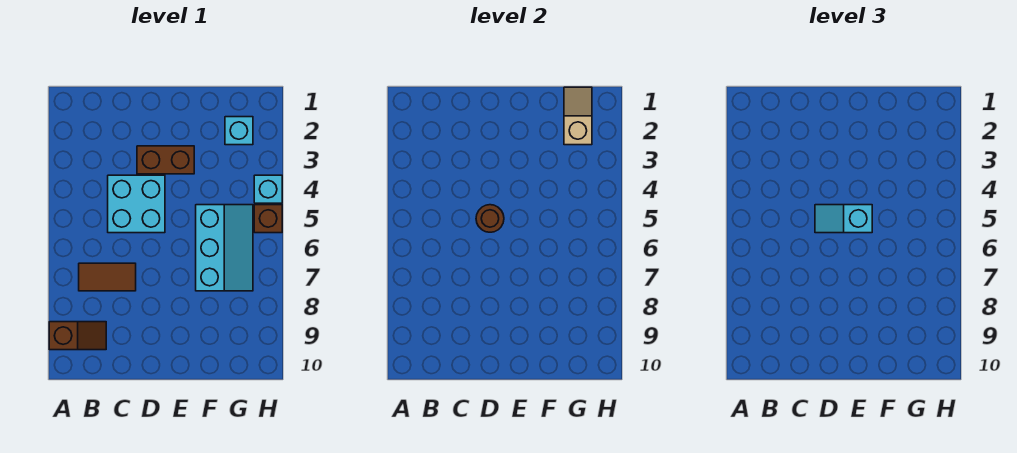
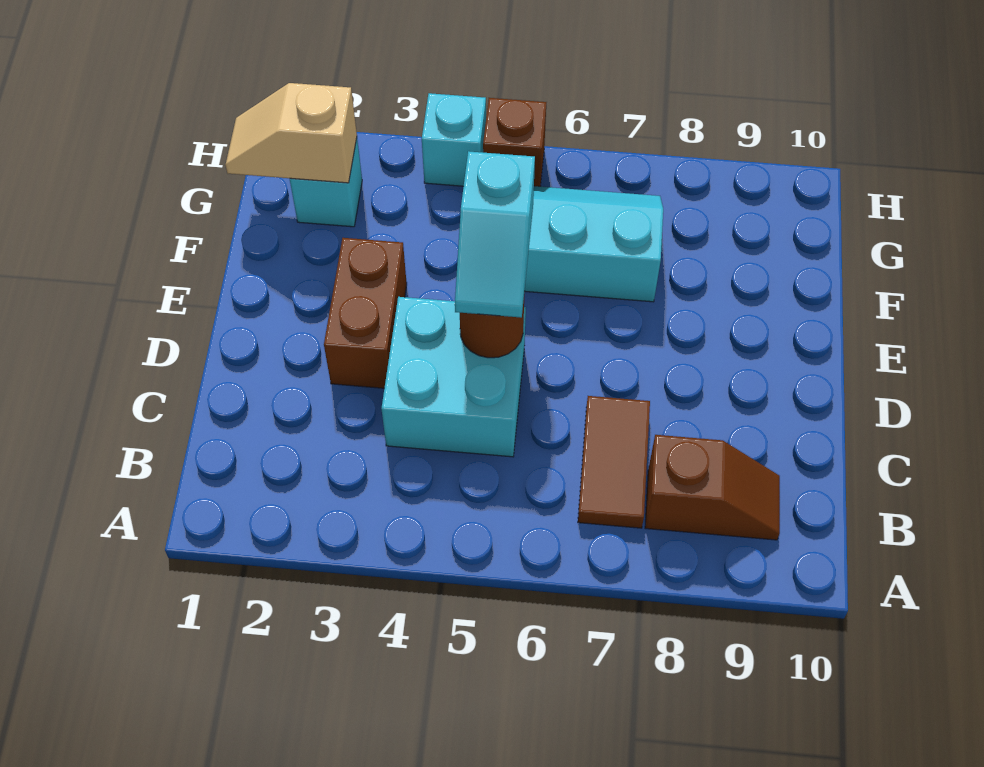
brown slope A9:B9 level 1 top A -> brown slope B8:B9 level 1 top 8

